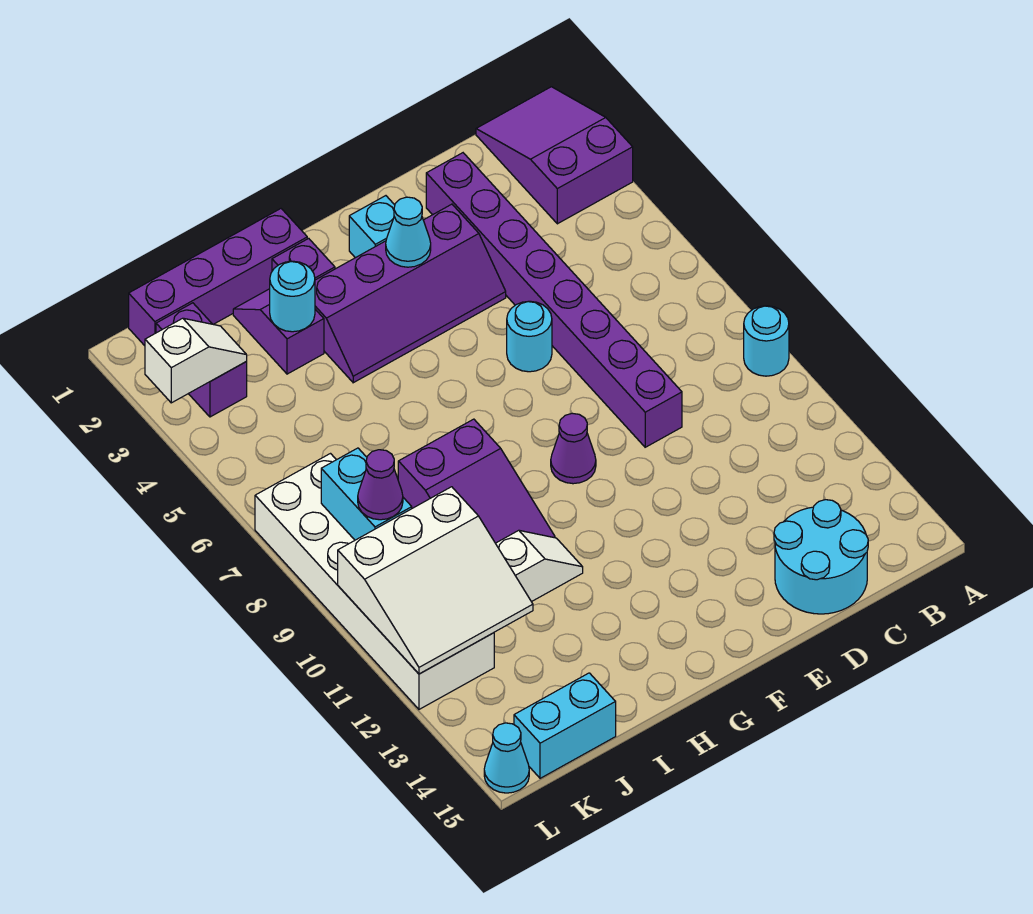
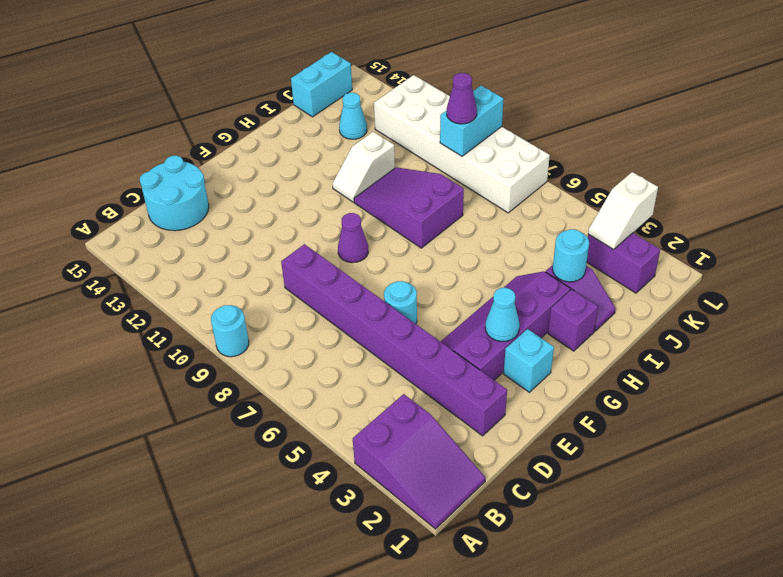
purple brick H1:K1 level 1 -> none
white slope J10:L12 level 2 top 10 -> none
cyan brick K8:K9 level 2 -> cyan brick K9:L9 level 2
cyan cone L15 level 1 -> cyan cone J13 level 1

